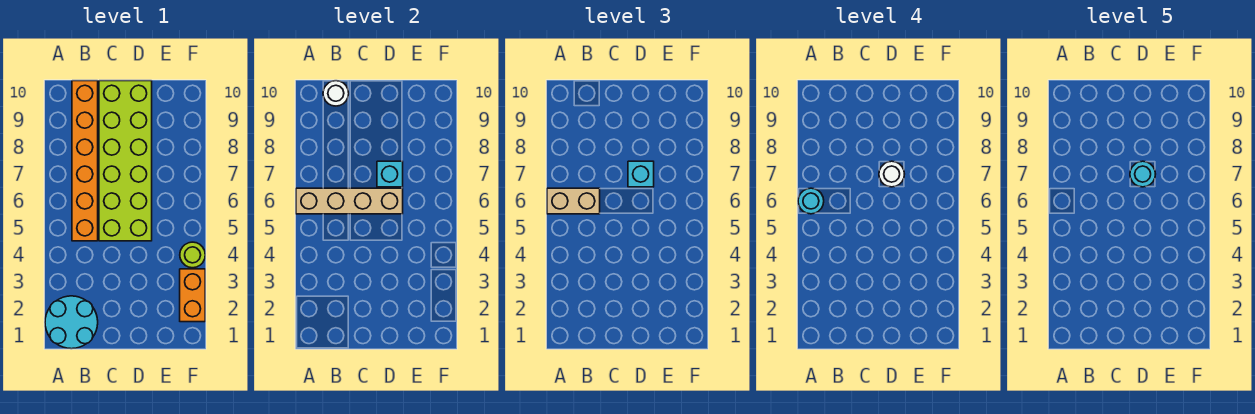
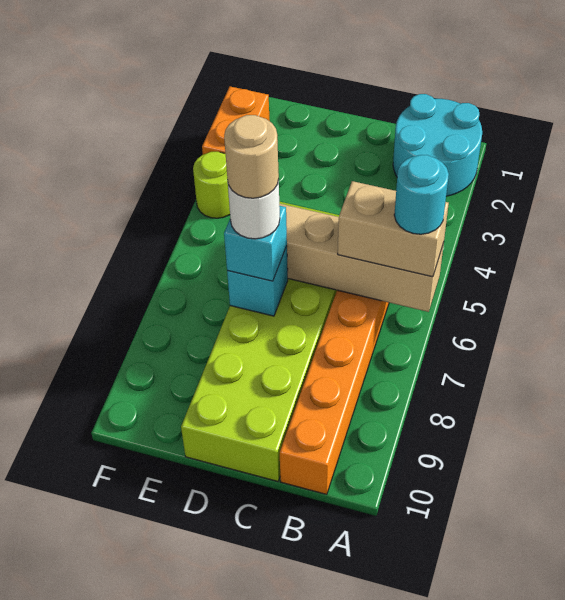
white round brick B10 level 2 -> none
cyan round brick D7 level 5 -> tan round brick D7 level 5

